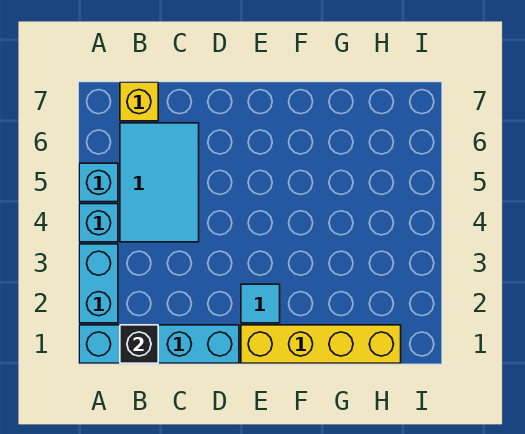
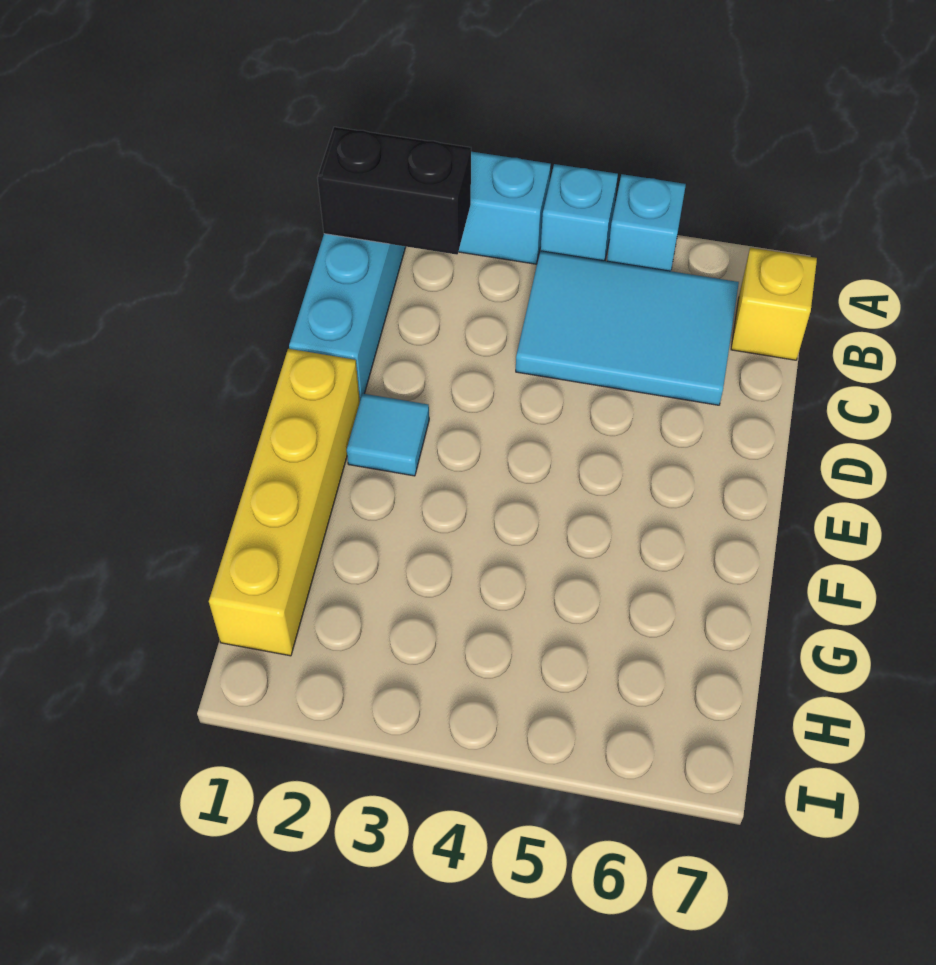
black brick B1 level 2 -> black brick B1:B2 level 2

